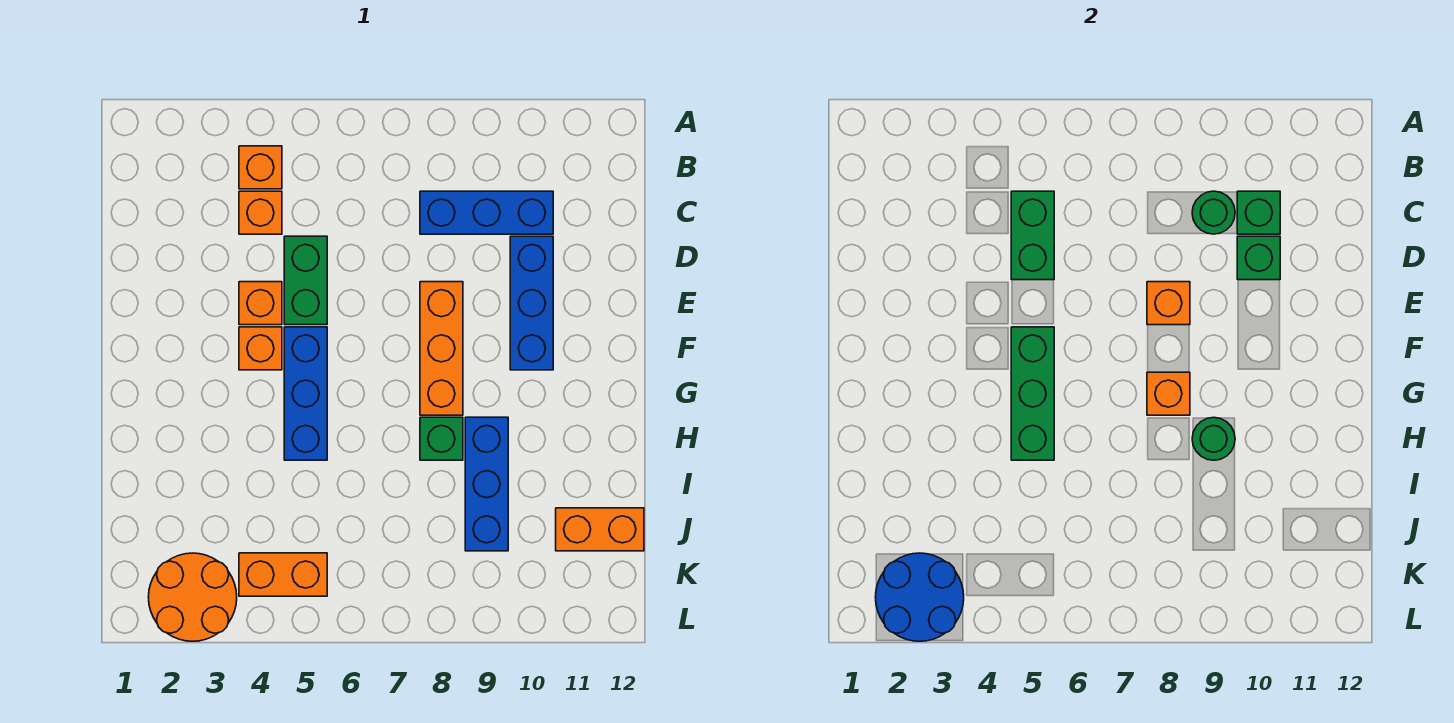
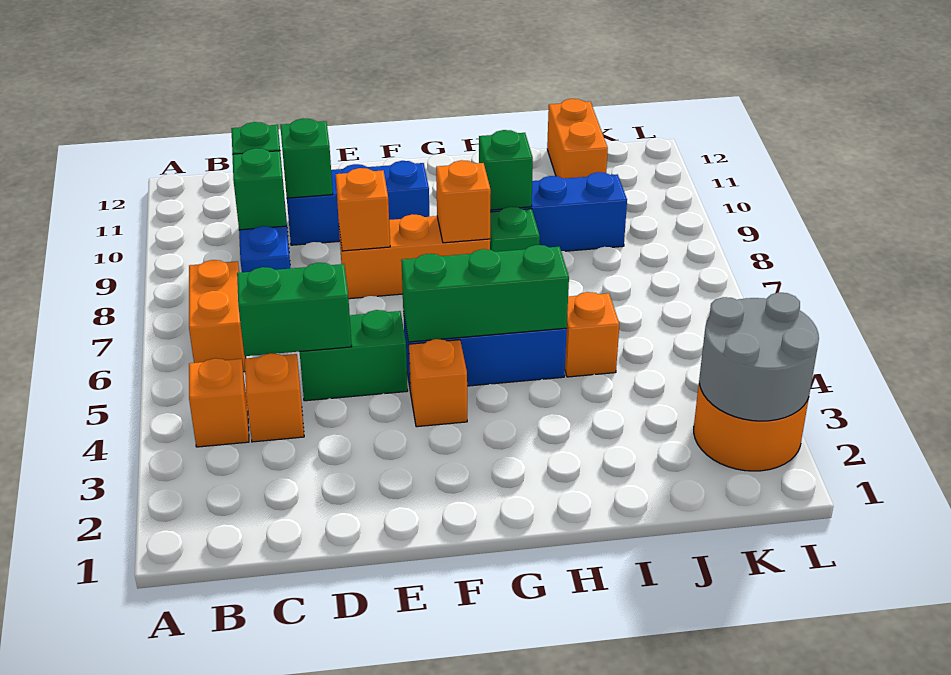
green round brick C9 level 2 -> green brick C9 level 2
orange brick E4 level 1 -> orange brick I5 level 1
green round brick H9 level 2 -> green brick H9 level 2
blue round brick K2:L3 level 2 -> grey round brick K2:L3 level 2
orange brick K4:K5 level 1 -> orange brick B6:B7 level 1

